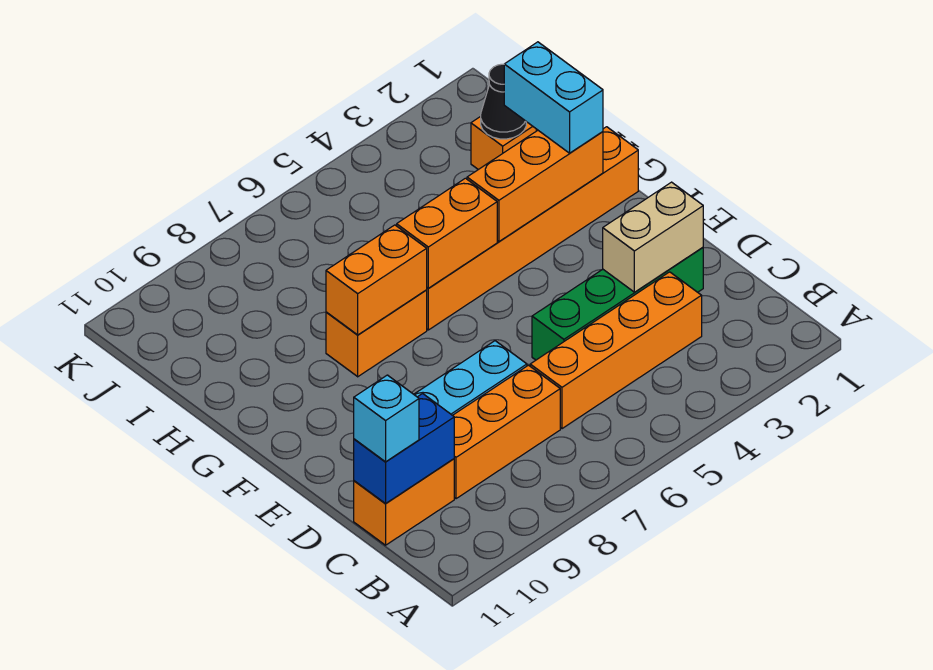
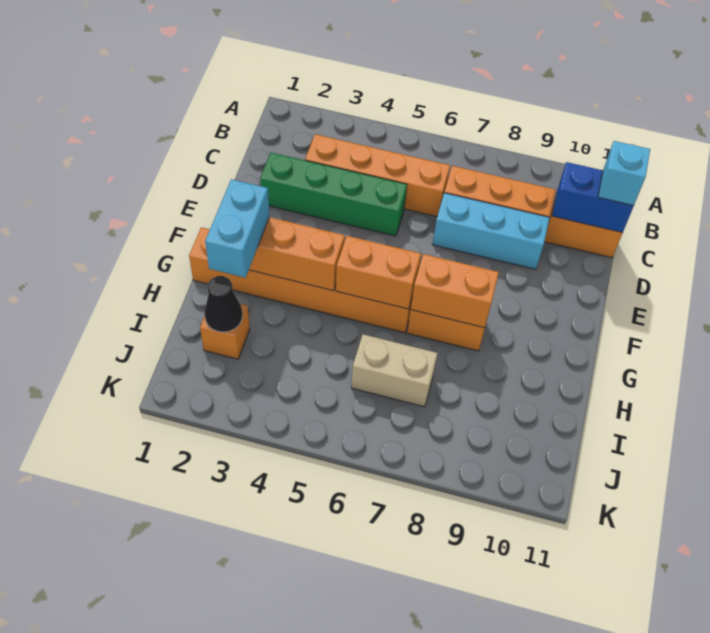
tan brick D2:D3 level 2 -> tan brick I6:I7 level 1

